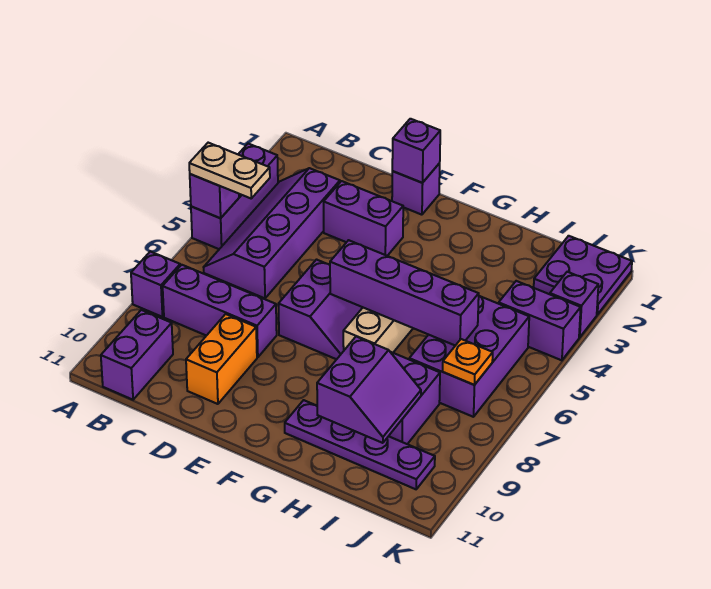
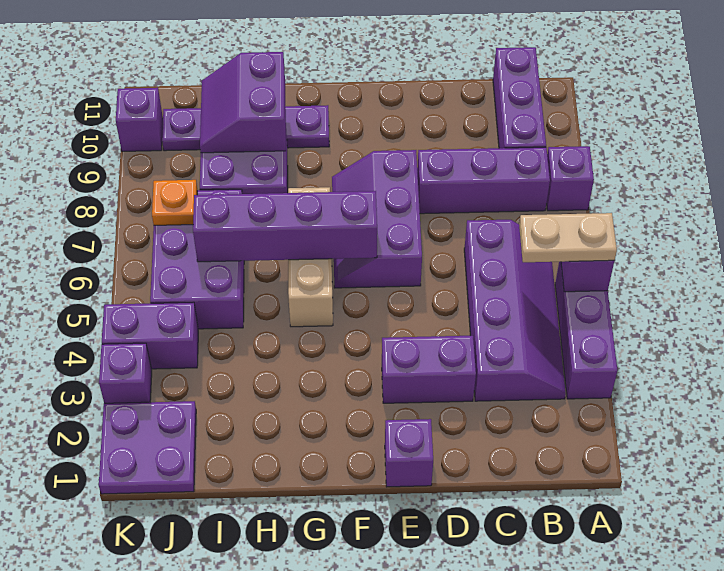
purple brick B10:B11 level 1 -> purple brick B9:B11 level 1
orange brick D9:D10 level 1 -> none
purple brick E1 level 2 -> purple brick K10 level 1
purple slope E6:F7 level 1 top E -> purple slope E6:F8 level 1 top E

